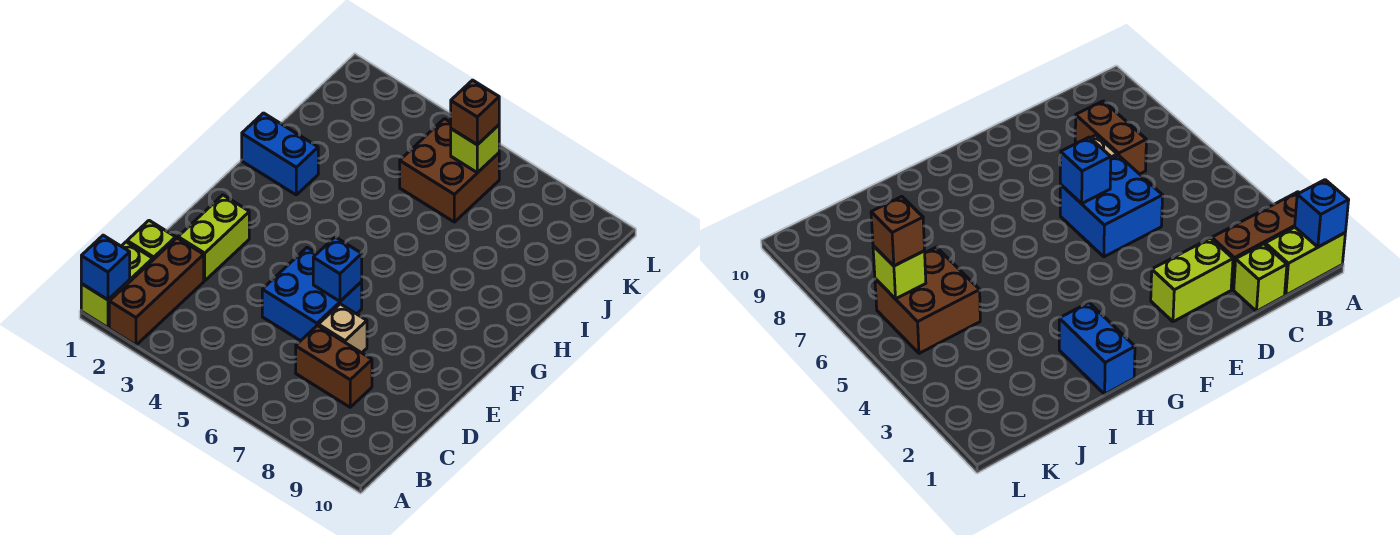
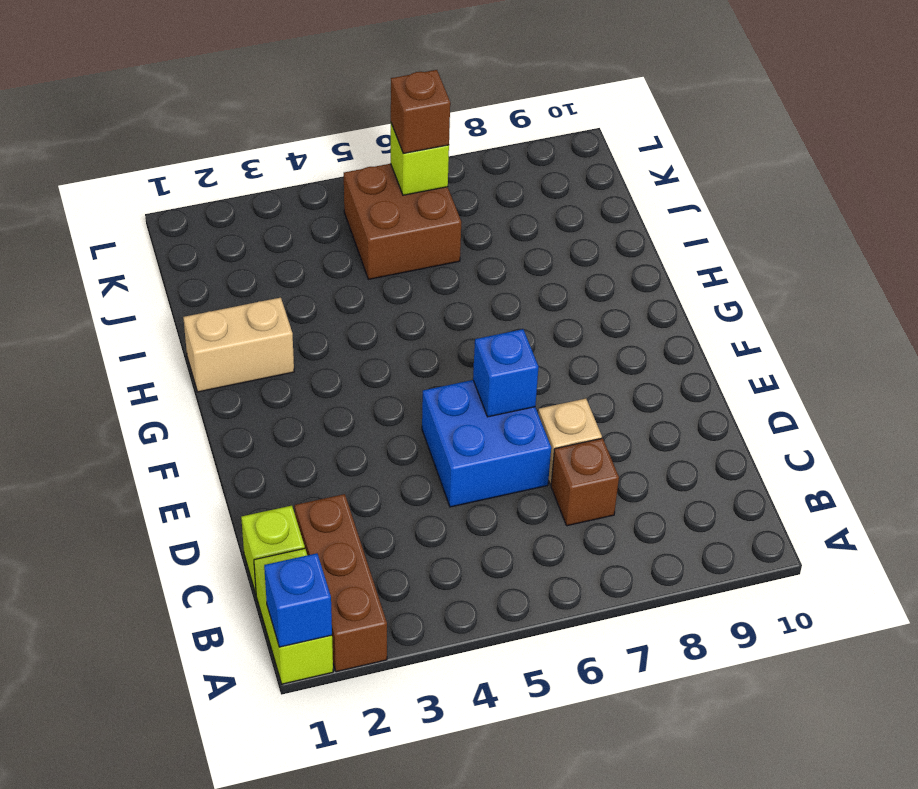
brown brick C7:C8 level 1 -> brown brick C7 level 1
lime brick D2:E2 level 1 -> none
blue brick H1:H2 level 1 -> tan brick H1:H2 level 1

